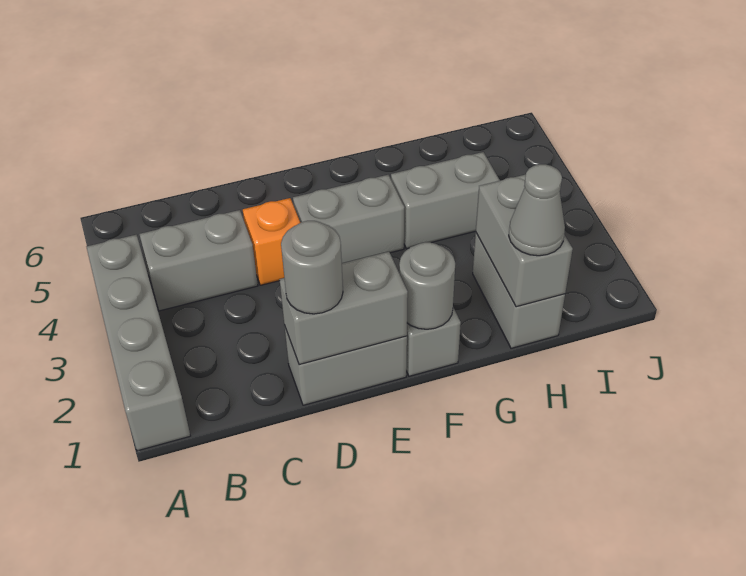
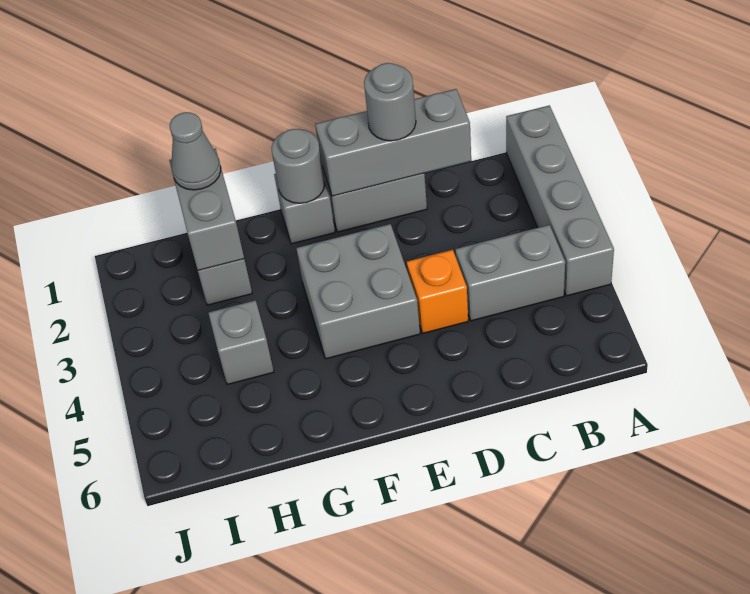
grey brick D1:E1 level 2 -> grey brick C1:E1 level 2
grey brick E4:F4 level 1 -> grey brick E3:F4 level 1
grey brick G4:H4 level 1 -> grey brick H4 level 1

